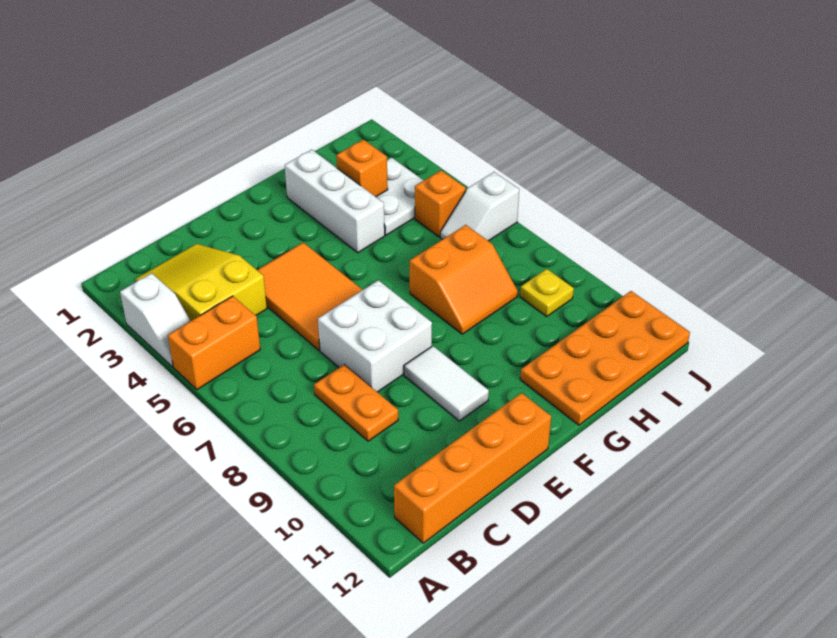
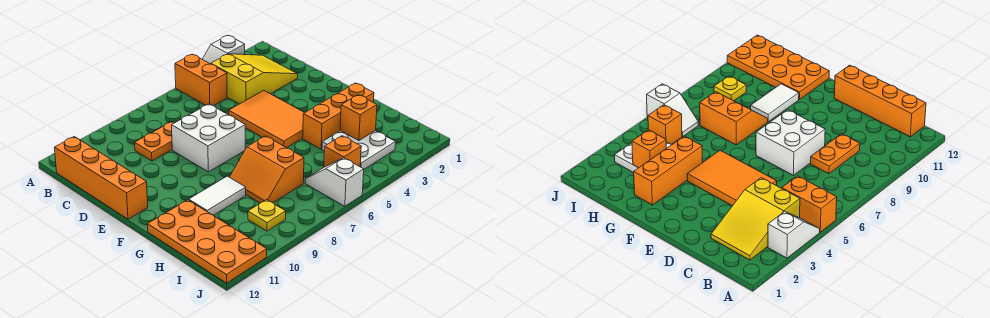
orange tile D4:E6 level 1 -> orange tile D4:F5 level 1
white tile E9:E10 level 1 -> white tile G9:G10 level 1
white brick G2:G4 level 1 -> orange brick G2:G4 level 1

